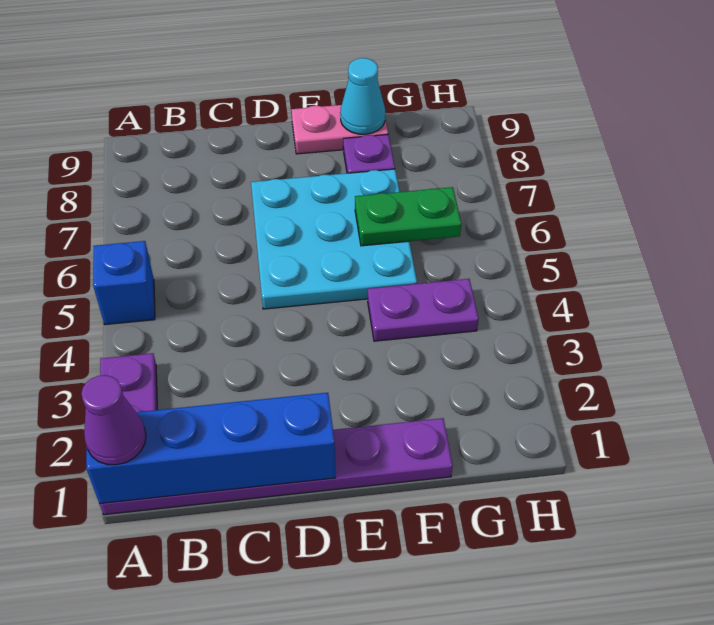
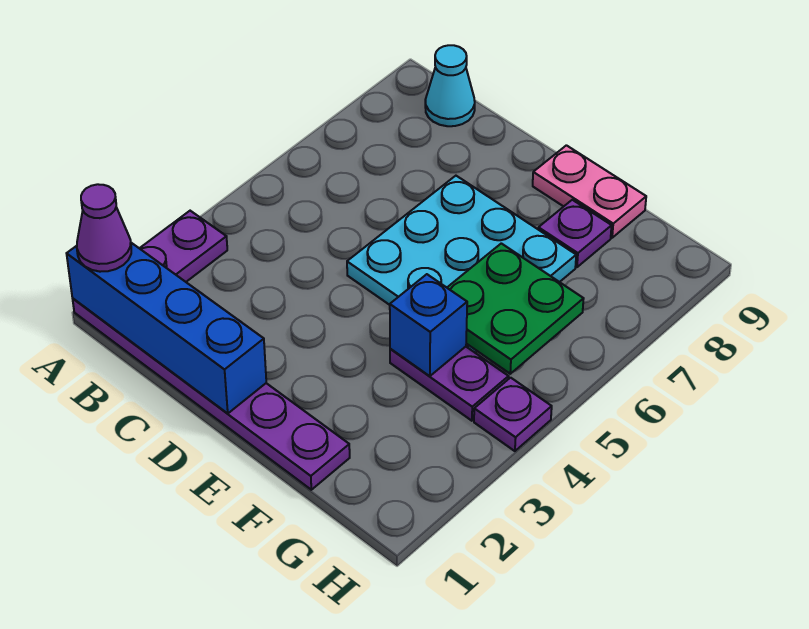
blue brick A5 level 1 -> blue brick F4 level 2
green plate F6:G6 level 2 -> green plate F5:G6 level 2
cyan cone F9 level 2 -> cyan cone B9 level 1
none -> purple plate H4 level 1

